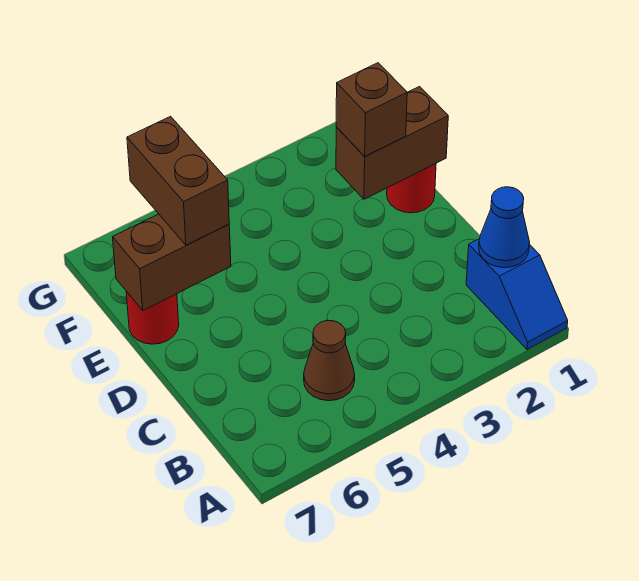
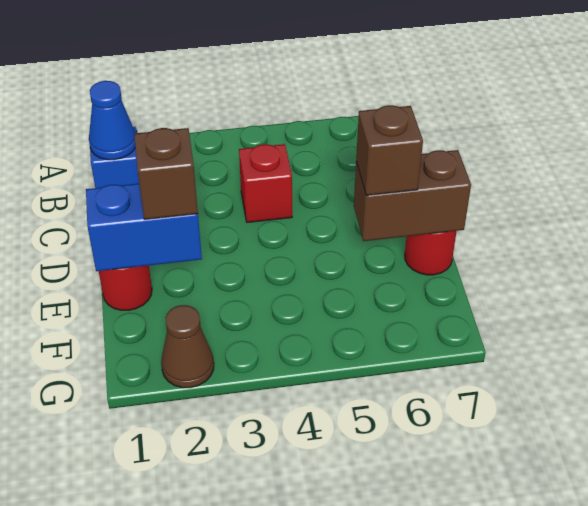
brown cone B5 level 1 -> brown cone G2 level 1
none -> red brick C4 level 1
brown brick E1:E2 level 2 -> blue brick E1:E2 level 2
brown brick E6:F6 level 3 -> brown brick E6 level 3

